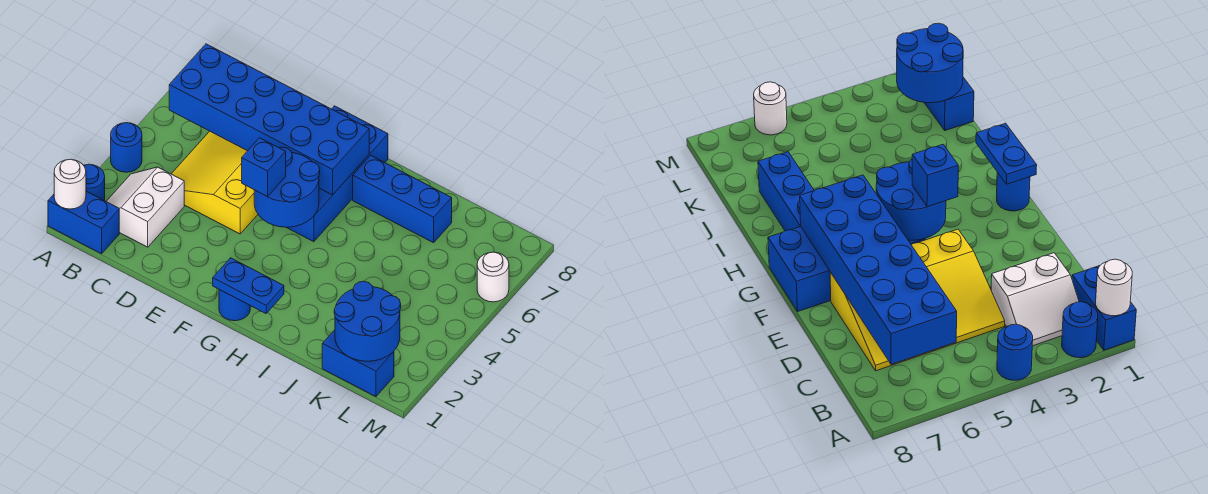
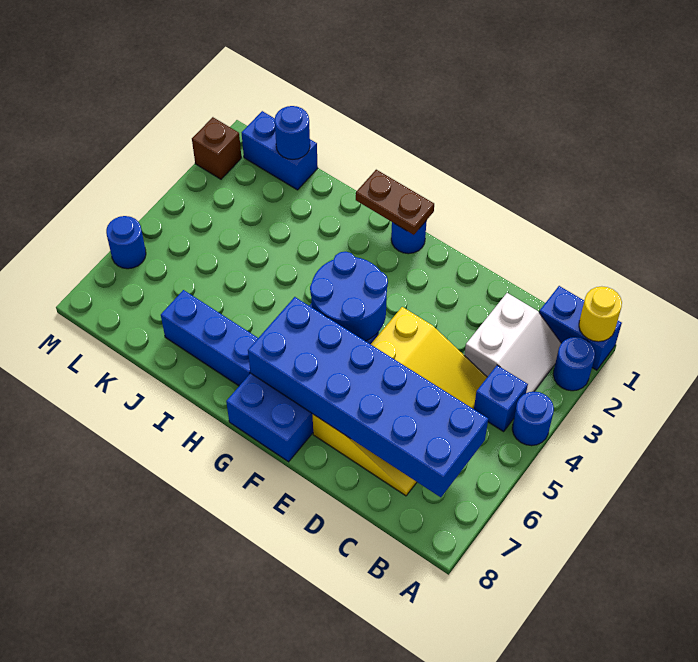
white round brick A1 level 2 -> yellow round brick A1 level 2
blue brick F4 level 3 -> blue brick B4 level 1
blue plate G1:H1 level 2 -> brown plate G1:H1 level 2
blue round brick K1:L2 level 2 -> blue round brick K1 level 2
none -> brown brick M2 level 1
white round brick M6 level 1 -> blue round brick M6 level 1

